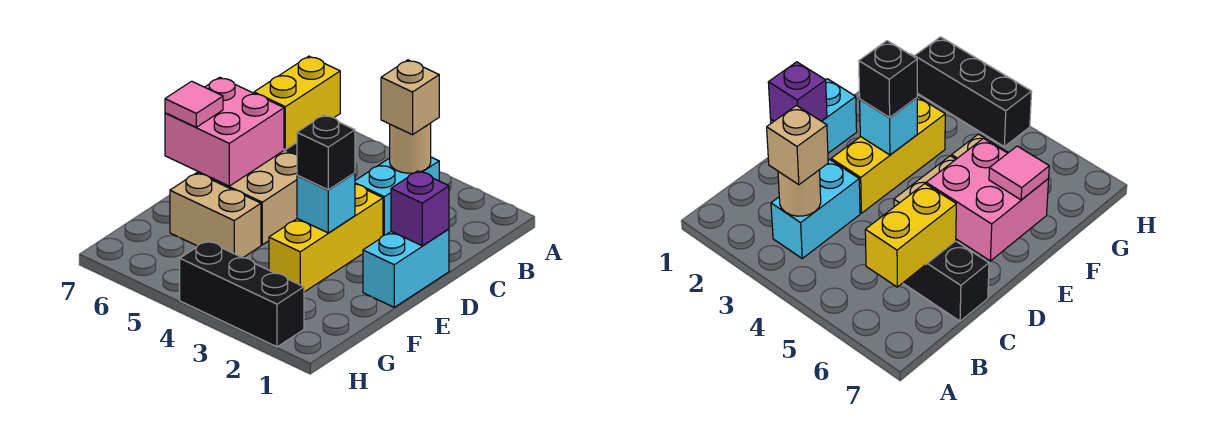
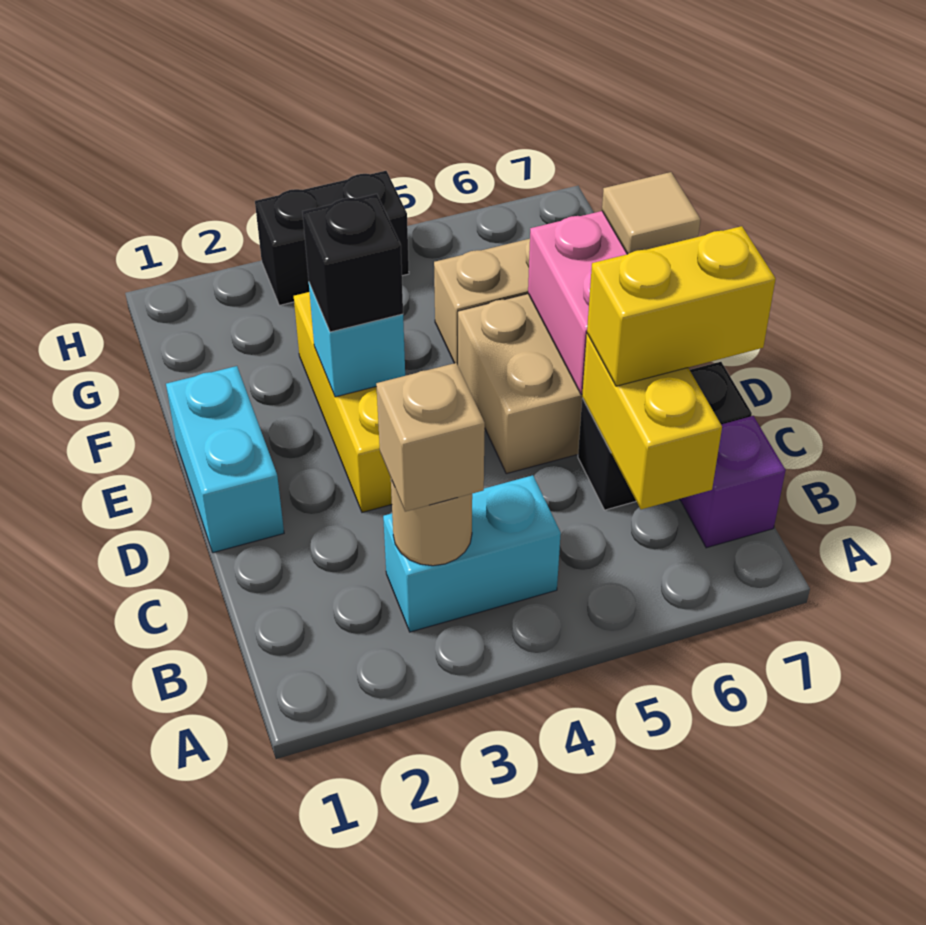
cyan brick B3:C3 level 1 -> cyan brick B3:B4 level 1
none -> yellow brick C6:C7 level 3
purple brick D1 level 2 -> purple brick B7 level 1
pink tile E7 level 3 -> tan tile E7 level 3
black brick H2:H4 level 1 -> black brick H3:H4 level 1

